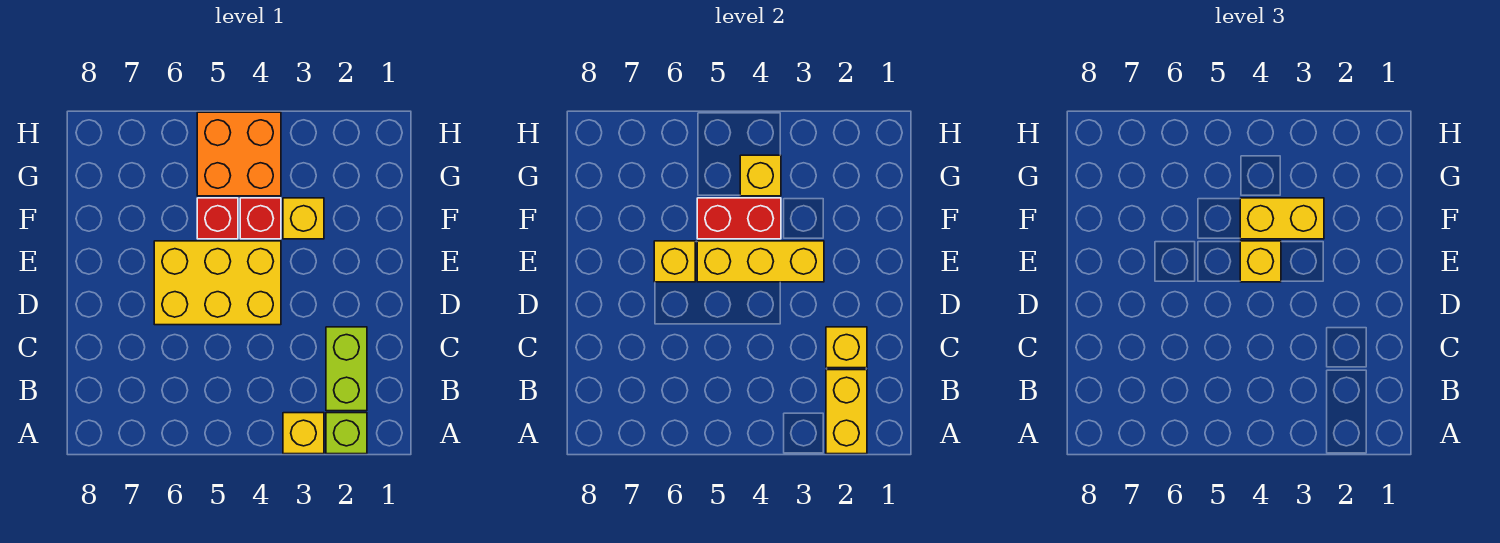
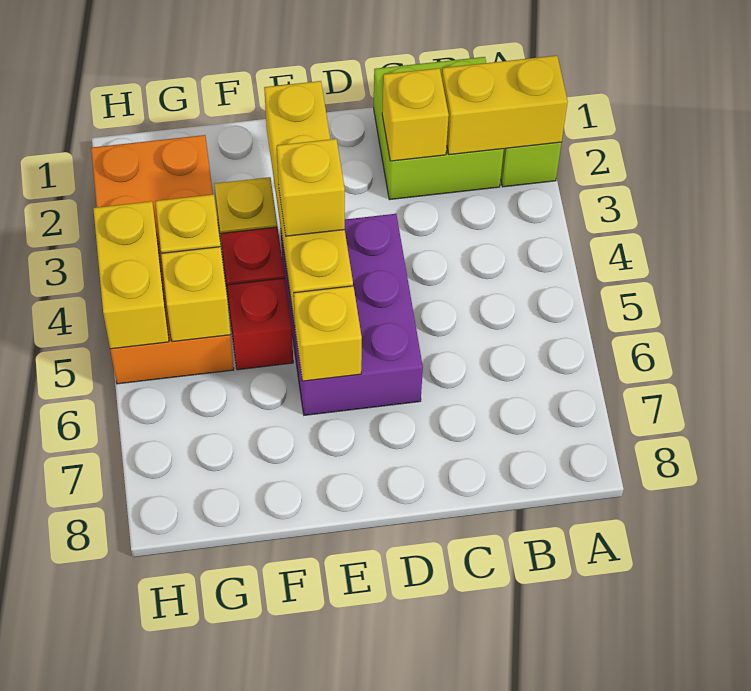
yellow brick A3 level 1 -> yellow brick G5 level 2
lime brick B2:C2 level 1 -> lime brick B1:C2 level 1
yellow brick D4:E6 level 1 -> purple brick D4:E6 level 1
yellow brick E3:E5 level 2 -> yellow brick E2:E5 level 2
yellow brick F3:F4 level 3 -> yellow brick H4:H5 level 2
red brick F4:F5 level 2 -> none
orange brick G4:H5 level 1 -> orange brick G2:H5 level 1

